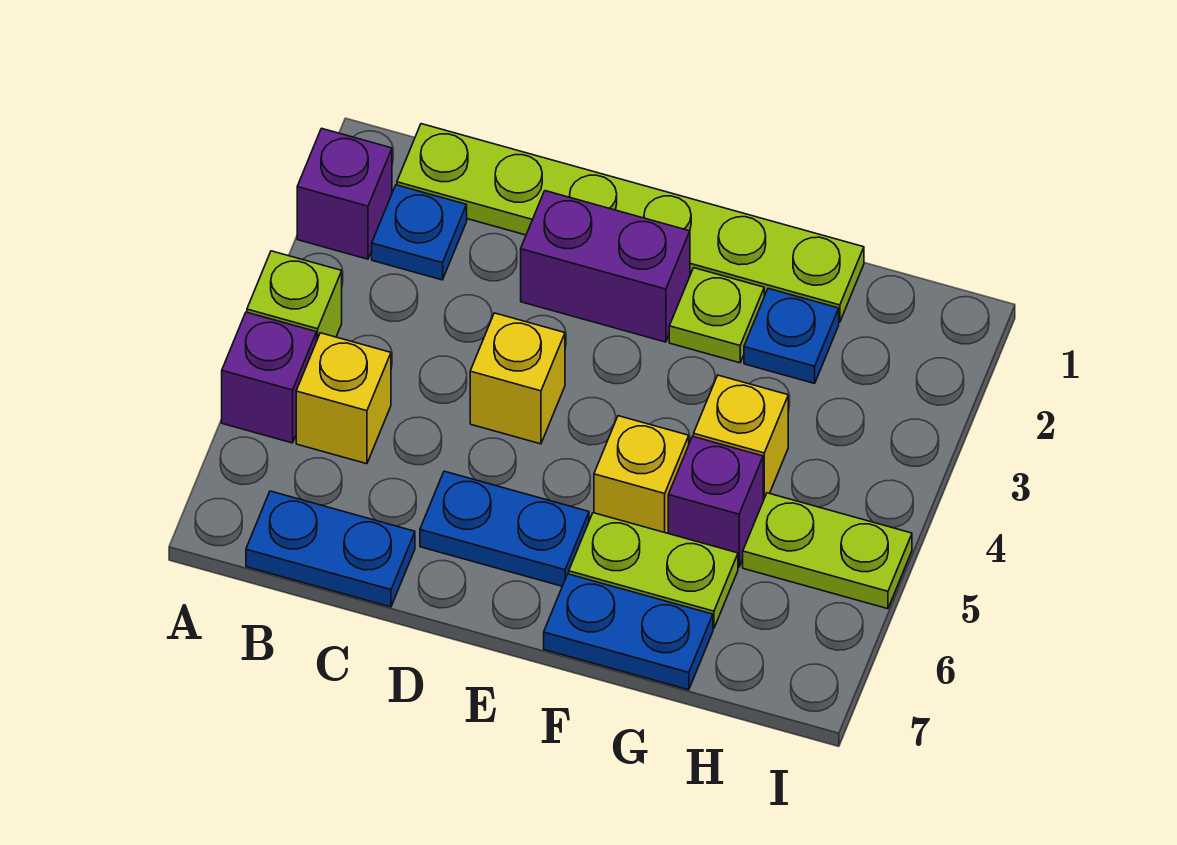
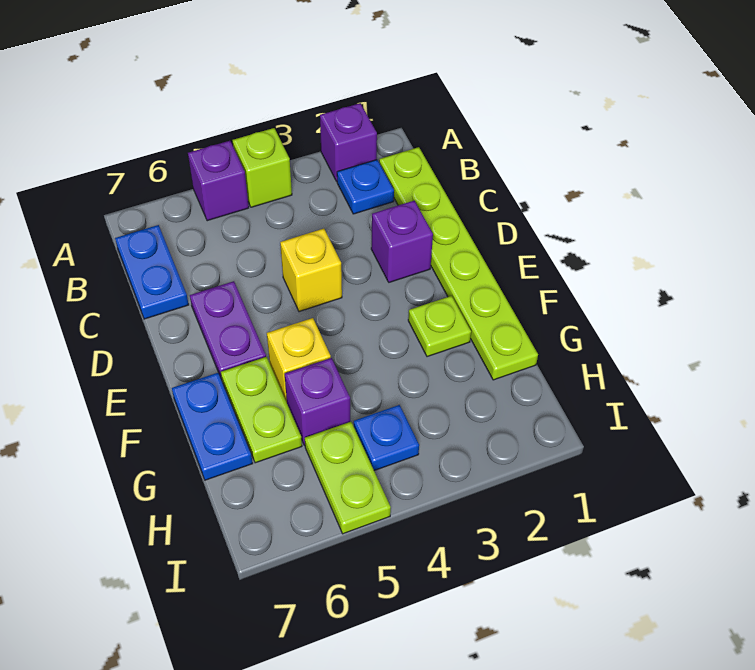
yellow brick B5 level 1 -> none
purple brick D2:E2 level 1 -> purple brick D2 level 1
blue plate D6:E6 level 1 -> purple plate D6:E6 level 1
blue plate G2 level 1 -> blue plate H4 level 1
yellow brick G4 level 1 -> none

